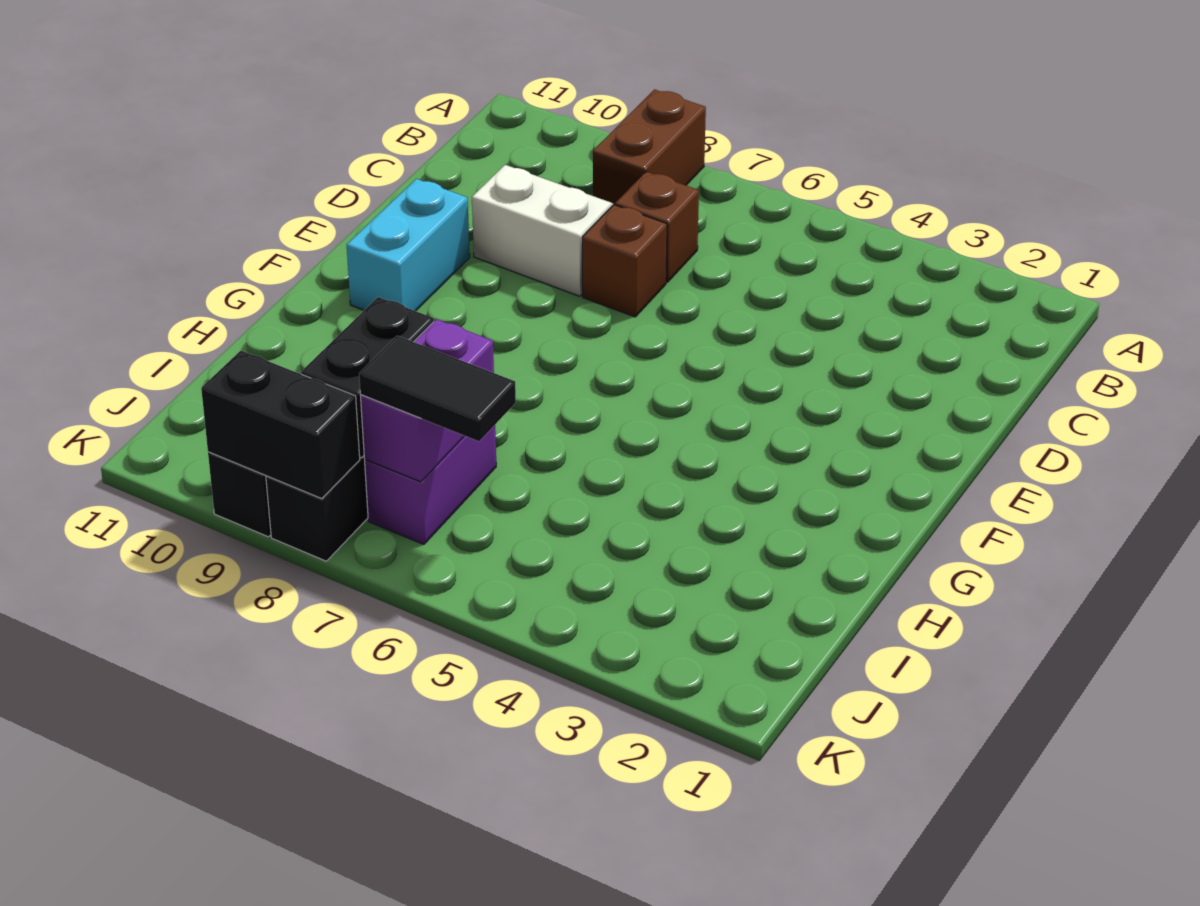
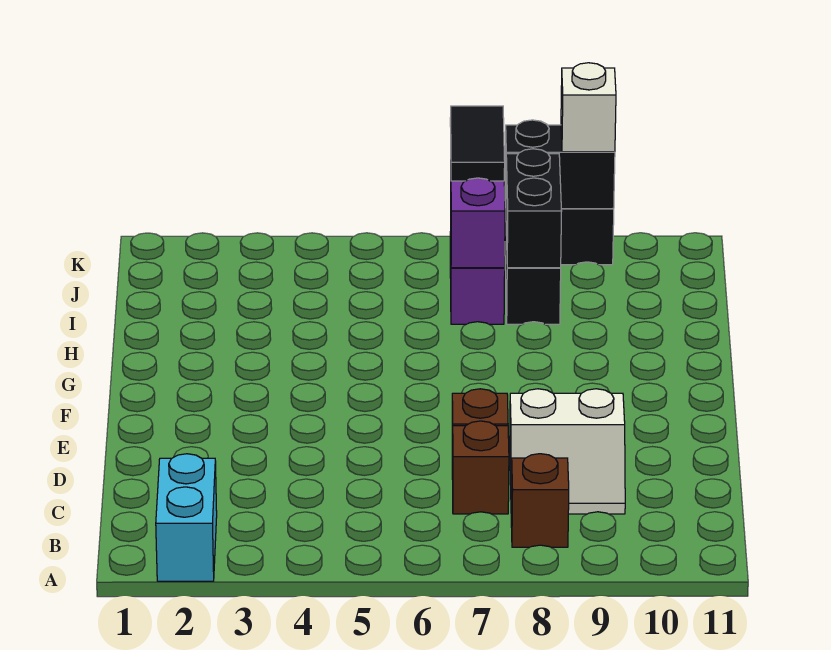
brown brick A8:B8 level 1 -> brown brick B8 level 1
cyan brick E10:F10 level 1 -> cyan brick A2:B2 level 1
black tile J6:J7 level 3 -> black tile J7:K7 level 3
none -> white brick K9 level 3

